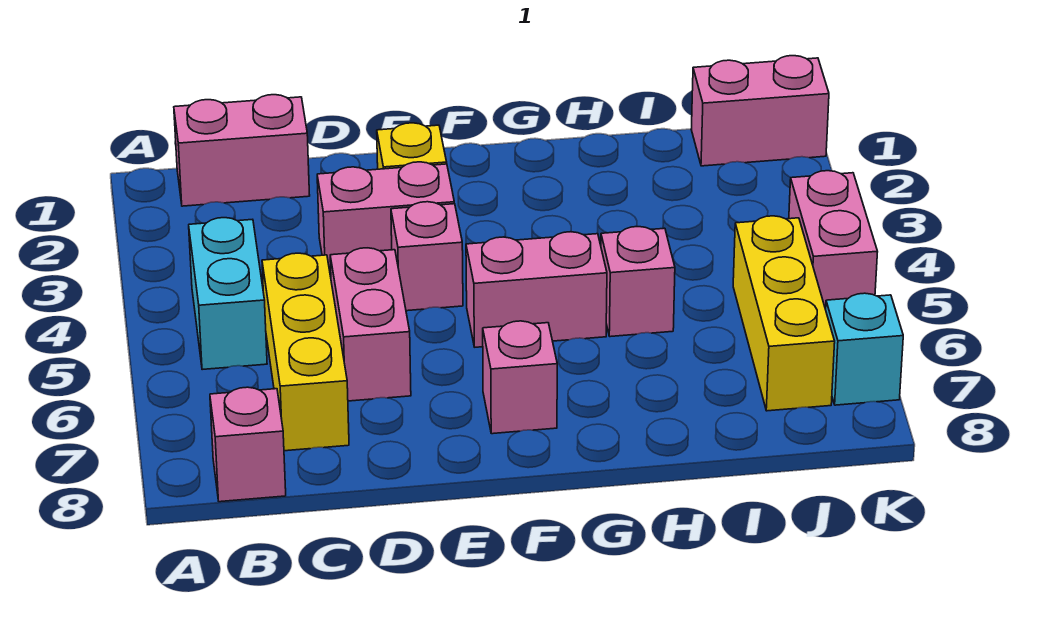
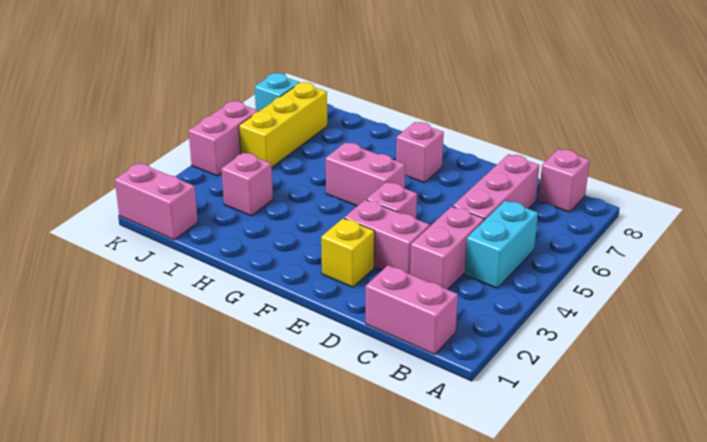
yellow brick C5:C7 level 1 -> pink brick C5:C7 level 1
pink brick D5:D6 level 1 -> pink brick C3:C4 level 1
pink brick H5 level 1 -> pink brick I3 level 1

